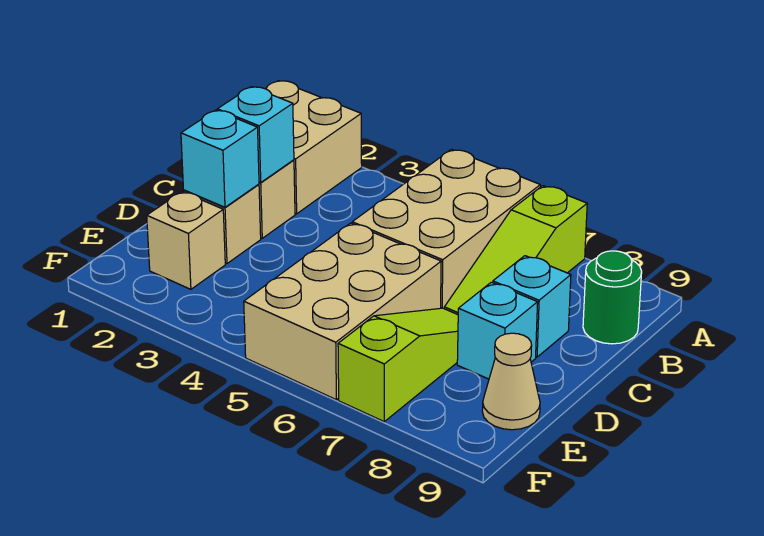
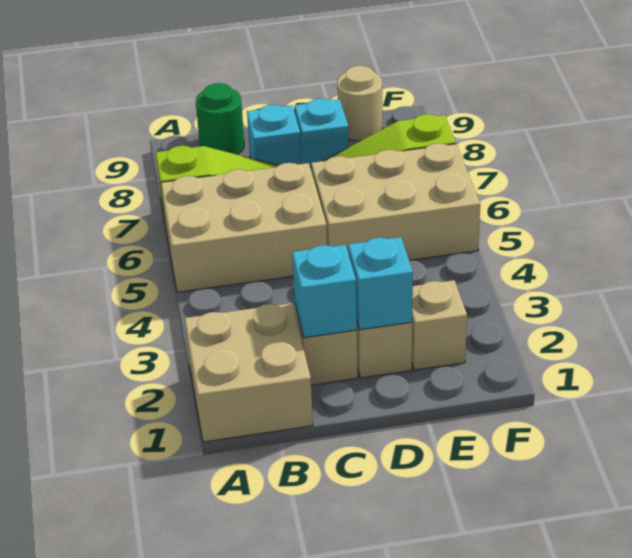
tan cone E9 level 1 -> tan round brick E9 level 1

